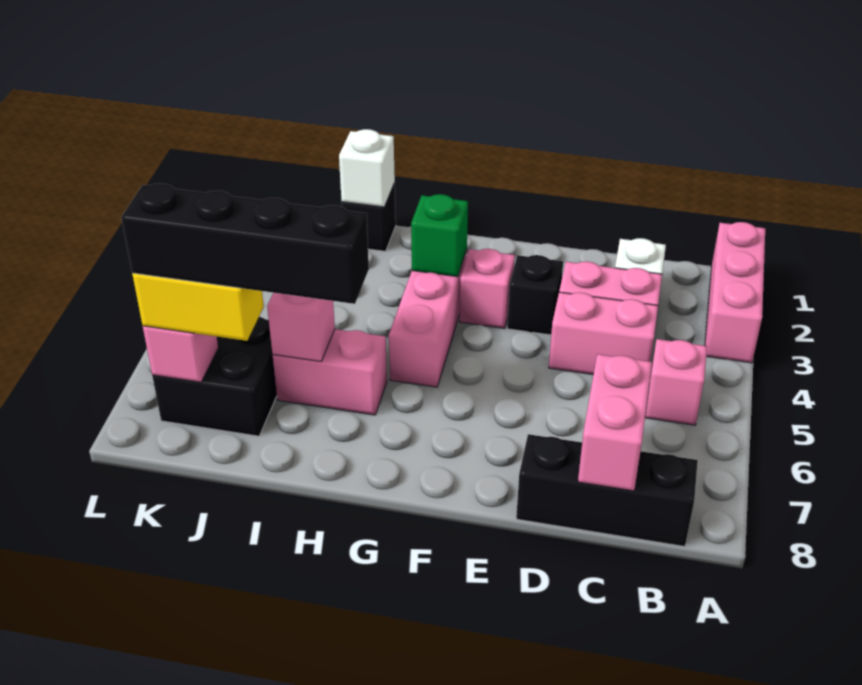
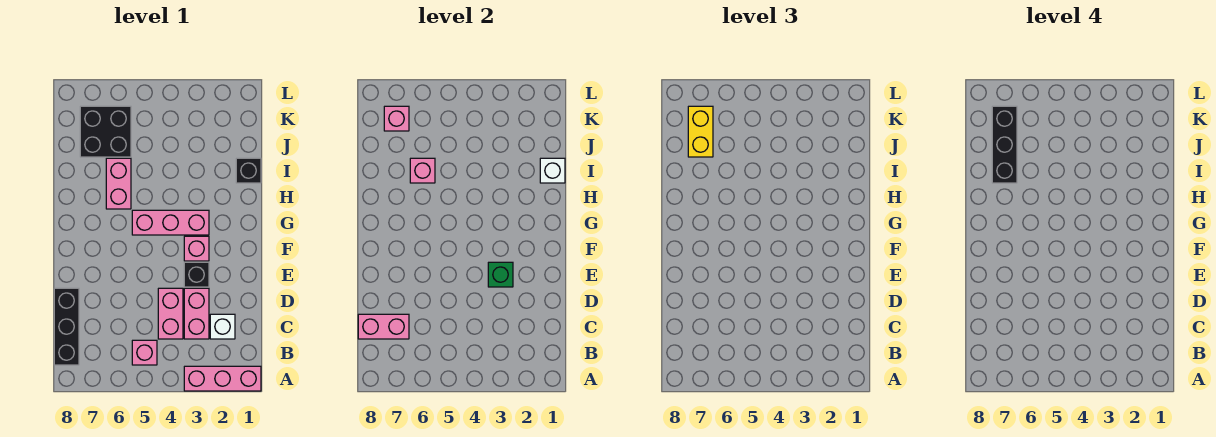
green brick G3 level 2 -> green brick E3 level 2
black brick H7:K7 level 4 -> black brick I7:K7 level 4

